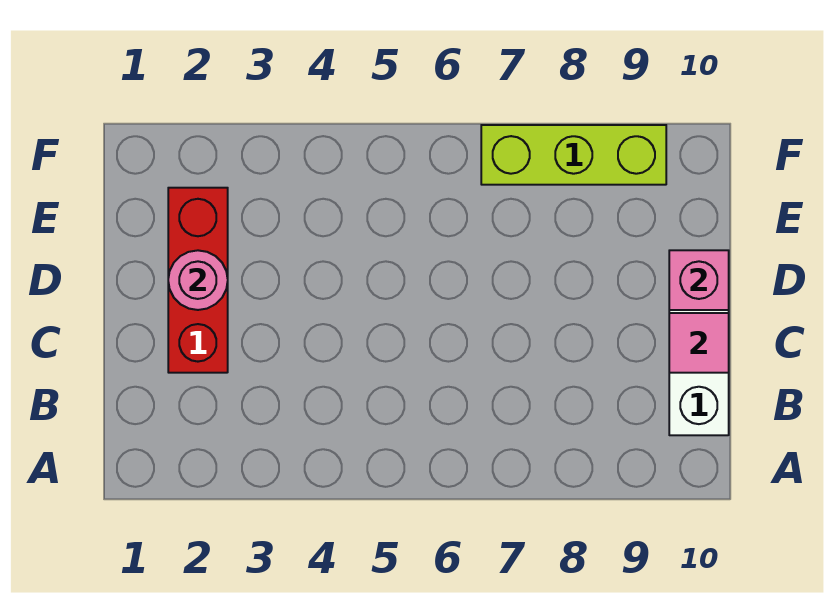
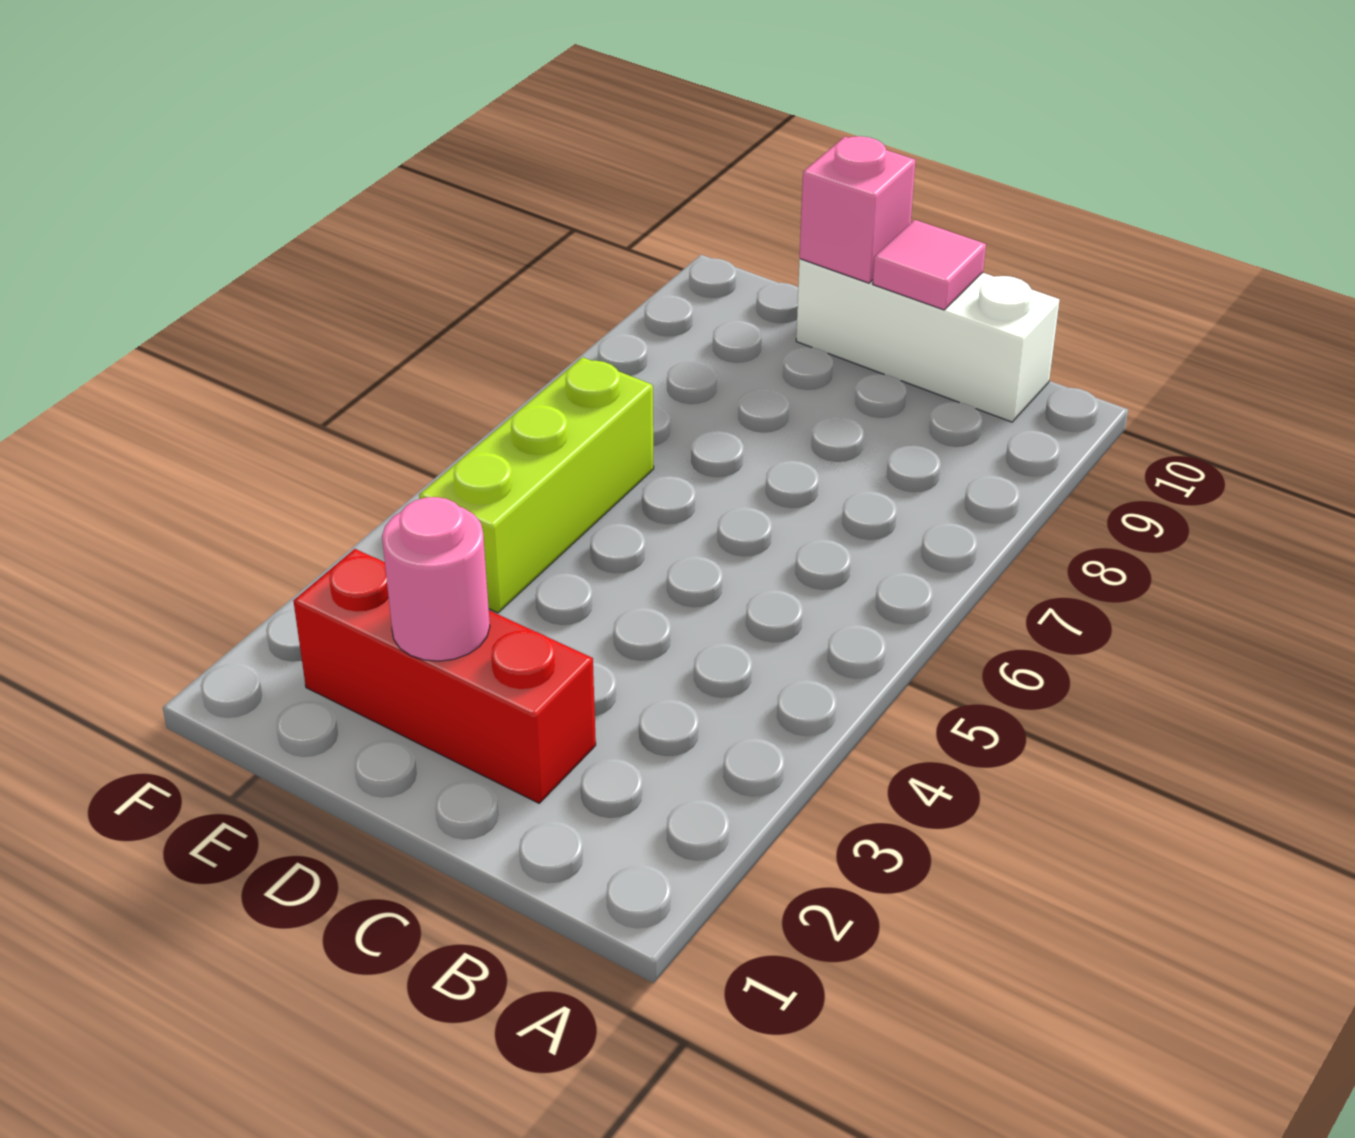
lime brick F7:F9 level 1 -> lime brick E4:E6 level 1

